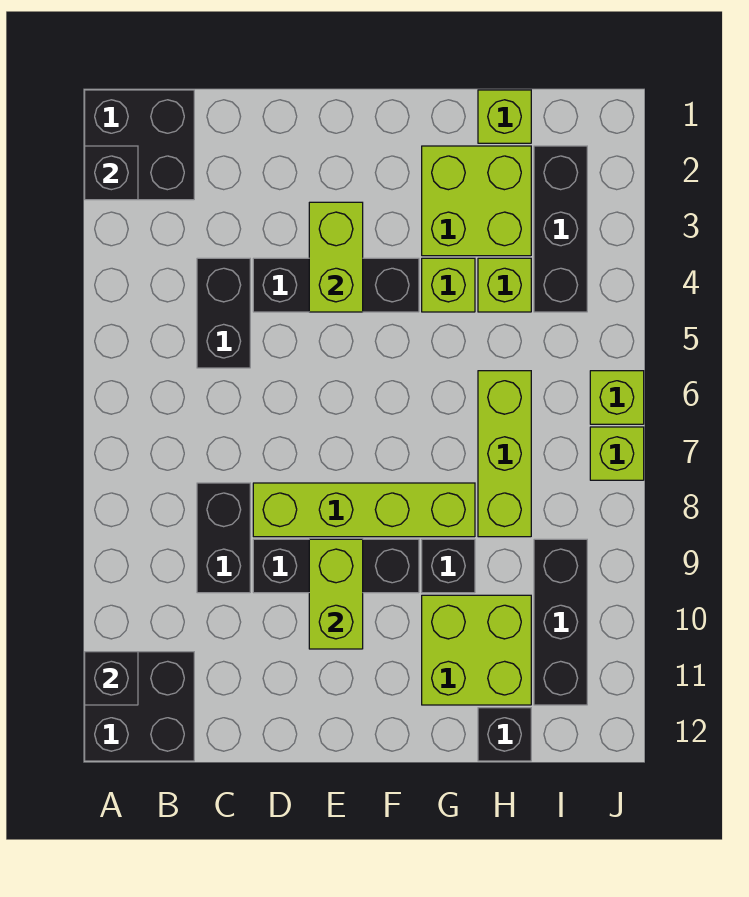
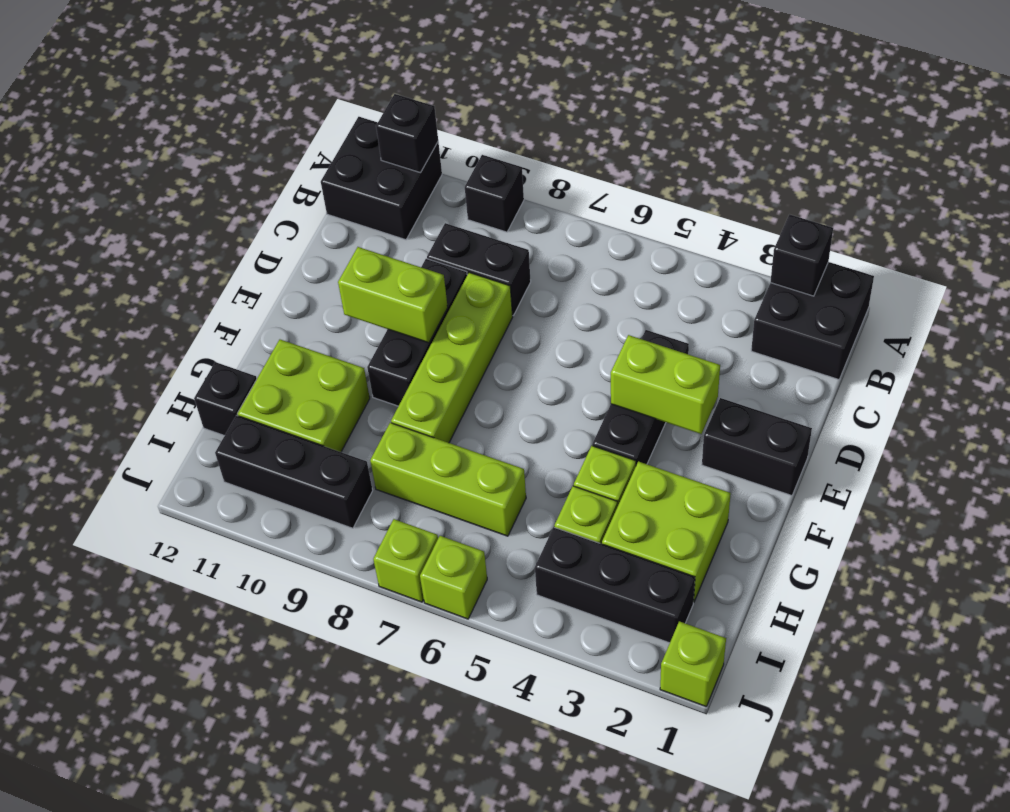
black brick C4:C5 level 1 -> black brick E1:E2 level 1
black brick G9 level 1 -> black brick A9 level 1
lime brick H1 level 1 -> lime brick J1 level 1

